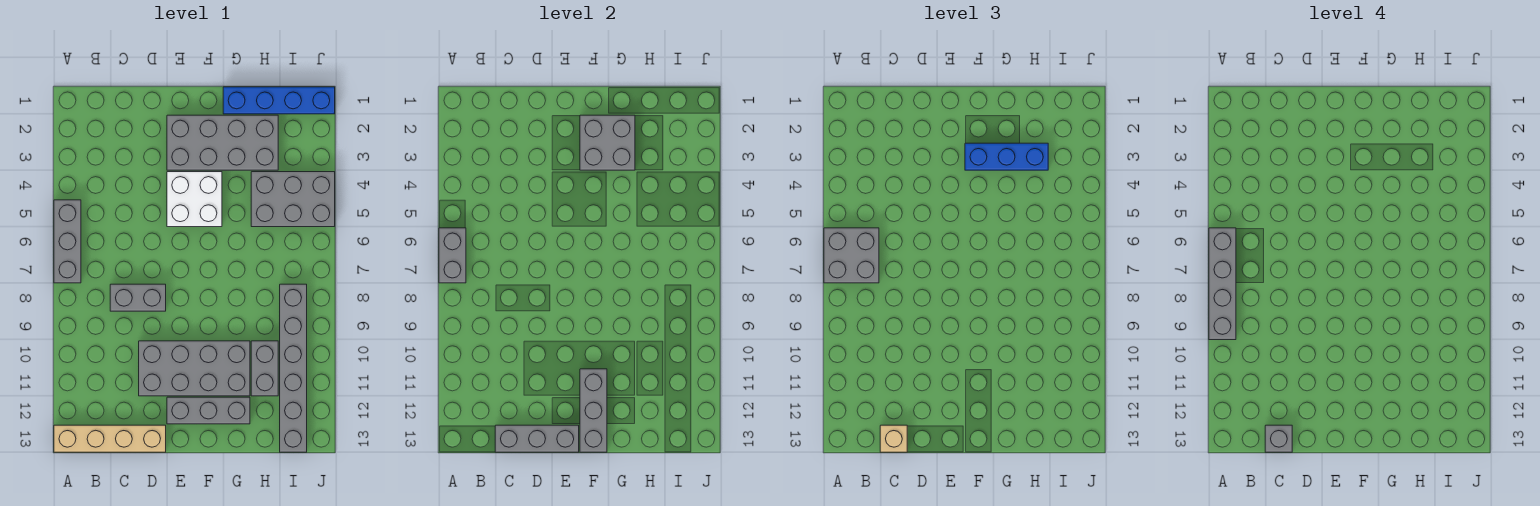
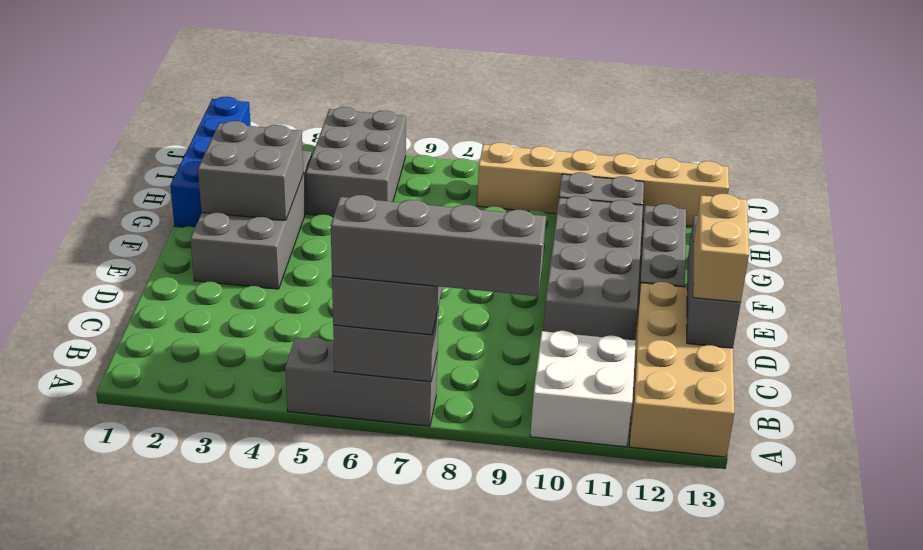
tan brick A13:D13 level 1 -> tan brick A12:D13 level 1
grey brick C8:D8 level 1 -> none
tan brick C13 level 3 -> tan brick C13:D13 level 3
grey brick C13 level 4 -> none
white brick E4:F5 level 1 -> white brick A10:B11 level 1
blue brick F3:H3 level 3 -> none
grey brick F11:F13 level 2 -> none
grey brick I8:I13 level 1 -> tan brick I8:I13 level 1

